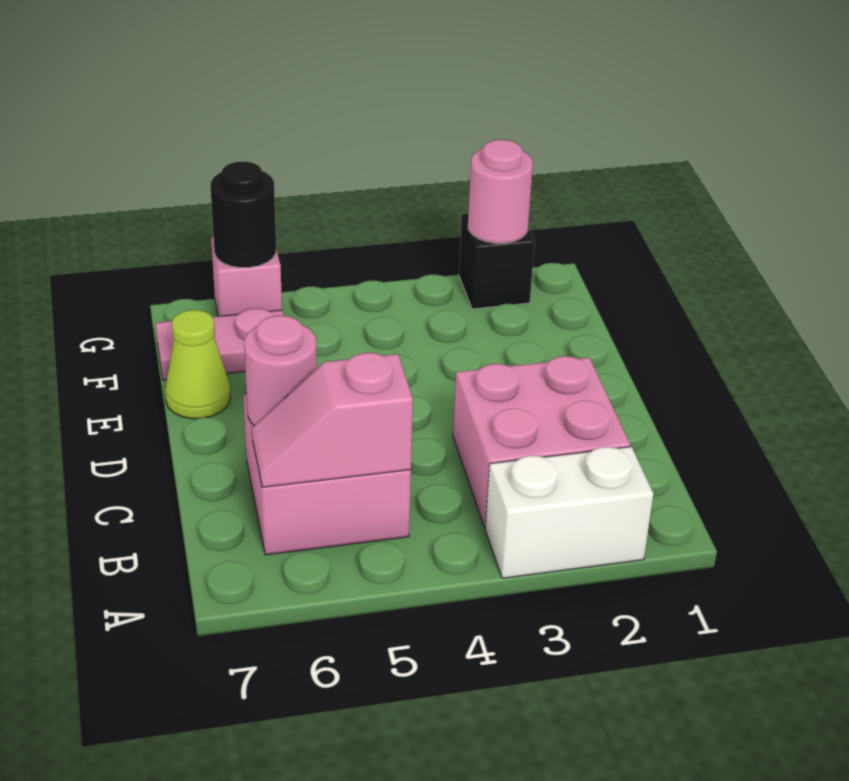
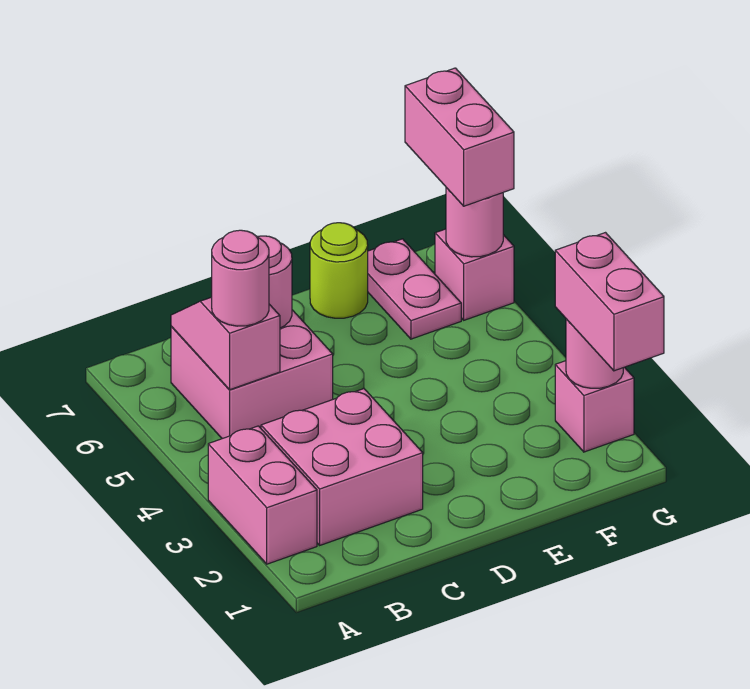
white brick A2:A3 level 1 -> pink brick A2:A3 level 1
none -> pink round brick B5 level 3
lime cone E7 level 1 -> lime round brick E7 level 1
none -> pink brick G1:G2 level 3
black brick G2 level 1 -> pink brick G2 level 1
black round brick G6 level 2 -> pink round brick G6 level 2
none -> pink brick G6:G7 level 3

